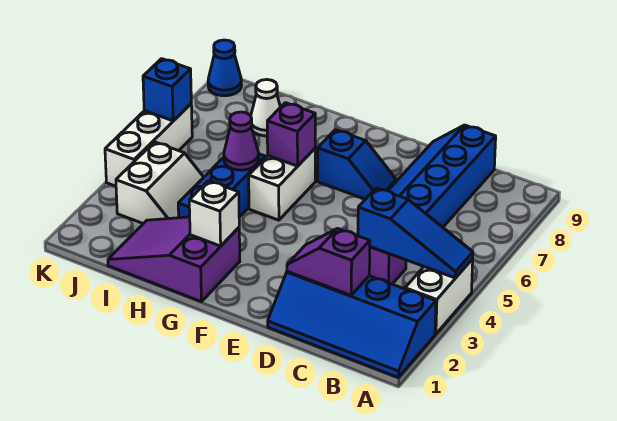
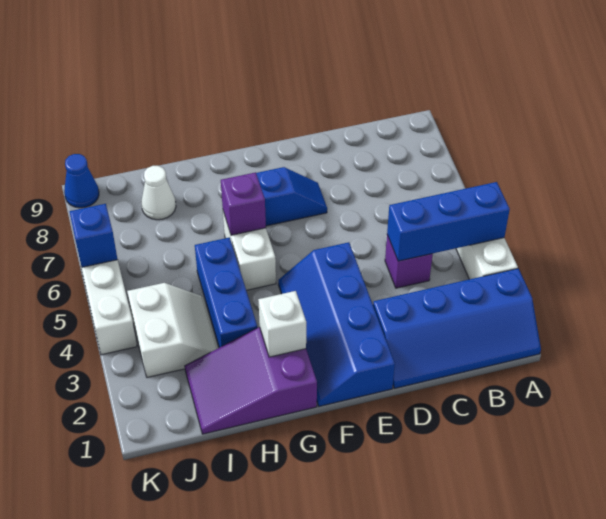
blue slope A4:C4 level 2 top C -> blue brick A4:C4 level 2
purple slope C2:D2 level 2 top C -> none
blue slope C6:D9 level 1 top C -> blue slope E1:F4 level 1 top E
purple cone H5 level 2 -> none

